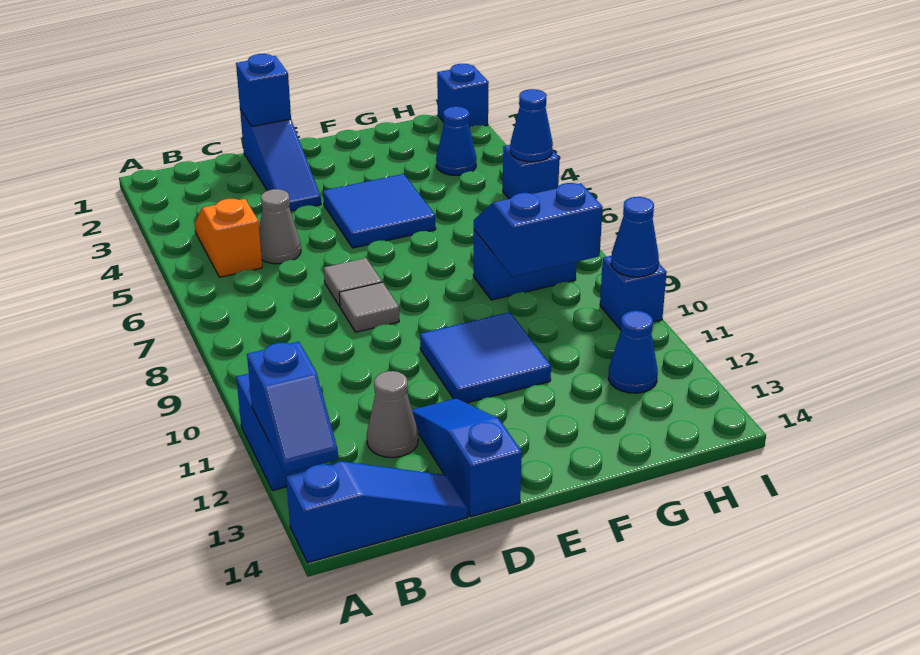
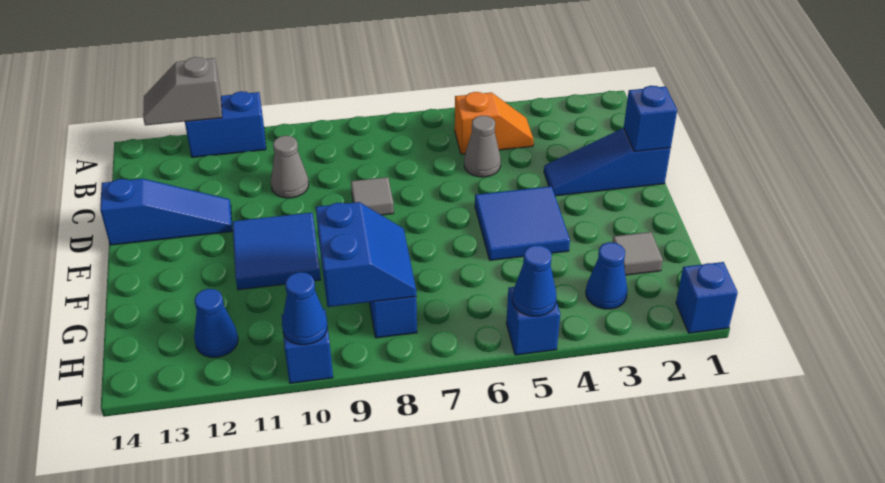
blue slope A12:A13 level 2 top 12 -> grey slope A12:A13 level 2 top 12
blue slope A14:C14 level 1 top A -> none
grey cone C12 level 1 -> grey cone C10 level 1
grey tile D7 level 1 -> grey tile G2 level 1

